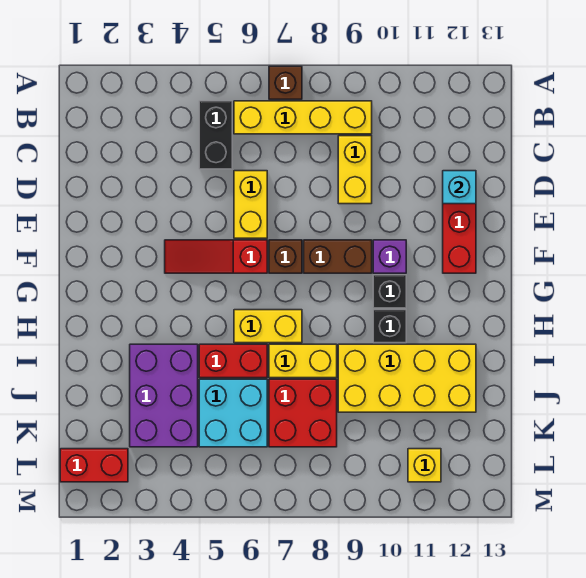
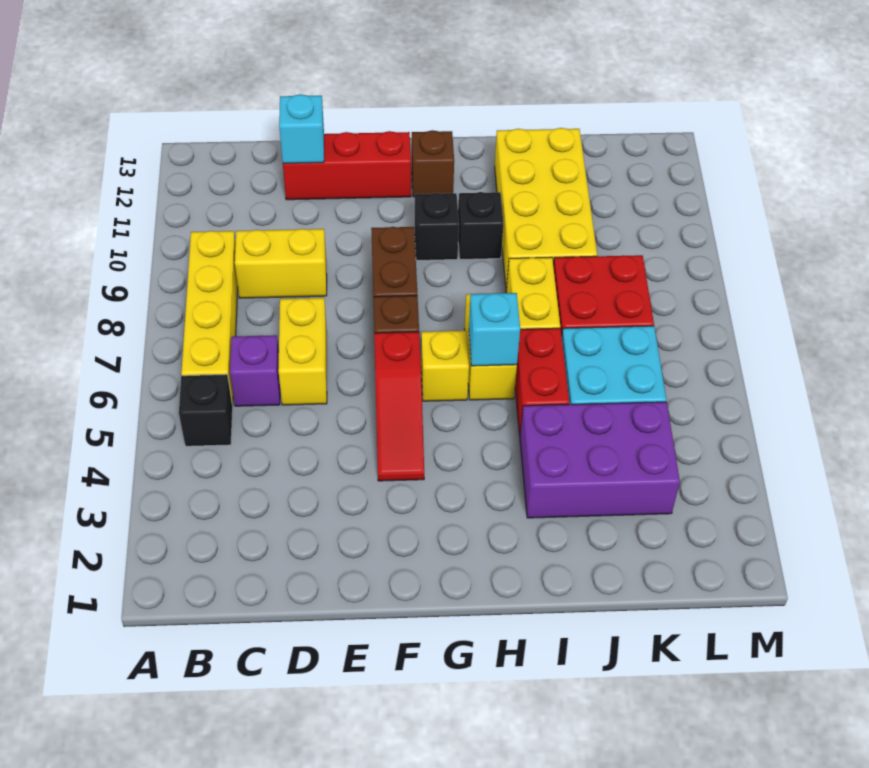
brown brick A7 level 1 -> brown brick G12 level 1
black brick B5:C5 level 1 -> black brick B5 level 1
yellow brick D6:E6 level 1 -> yellow brick D6:D7 level 1
purple brick F10 level 1 -> purple brick C6 level 1
none -> cyan brick H6 level 2
red brick L1:L2 level 1 -> none
yellow brick L11 level 1 -> yellow brick G6 level 1

